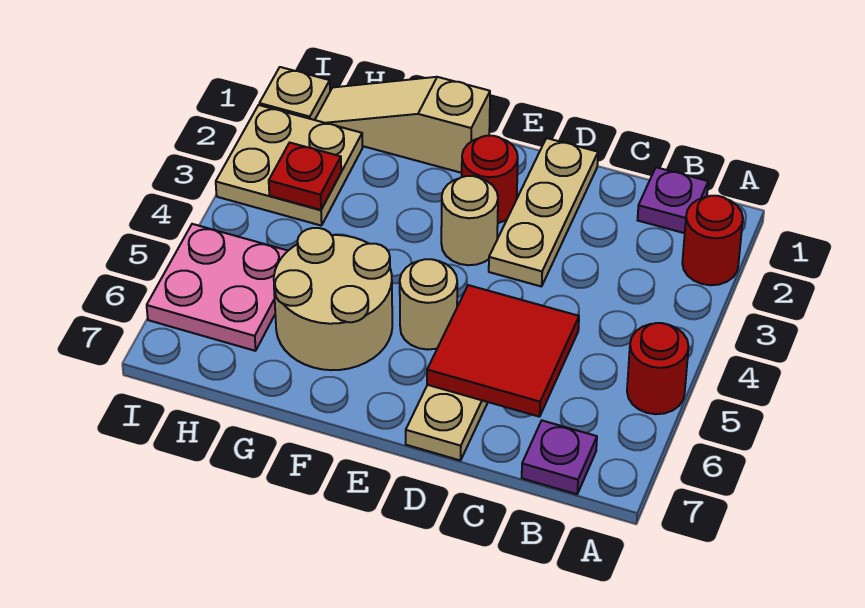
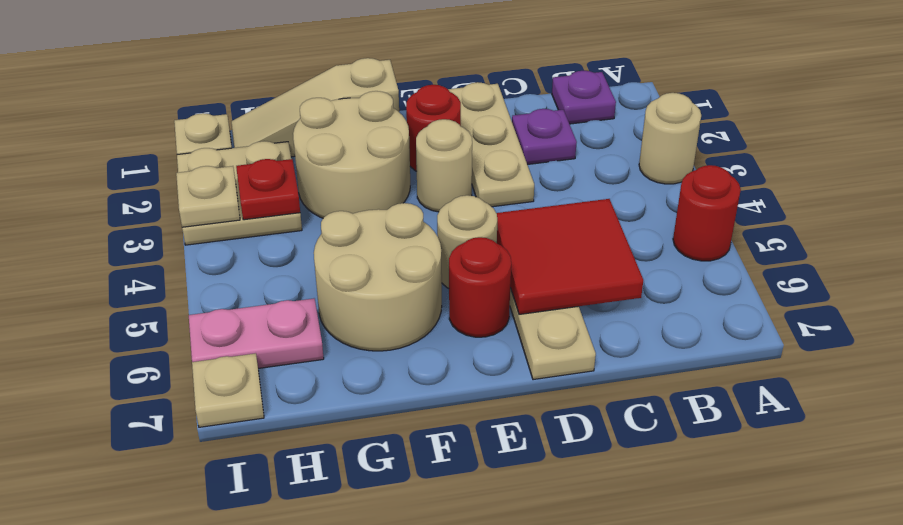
red round brick A2 level 1 -> red round brick E6 level 1
none -> tan round brick A3 level 1
purple plate B7 level 1 -> purple plate C2 level 1
none -> tan round brick F2:G3 level 1
pink plate H5:I6 level 1 -> pink plate H6:I6 level 1
none -> tan plate I3 level 2
none -> tan plate I7 level 1

